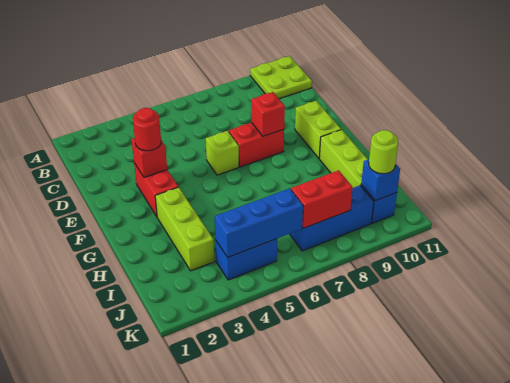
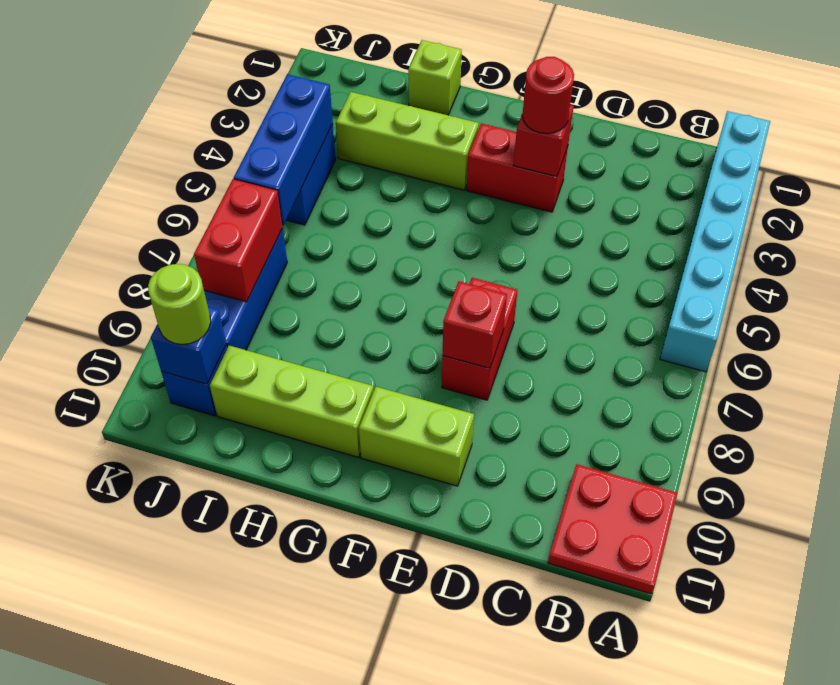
none -> cyan brick A1:A6 level 1
lime plate A10:B11 level 1 -> red plate A10:B11 level 1
lime brick E6 level 1 -> lime brick H1 level 1

